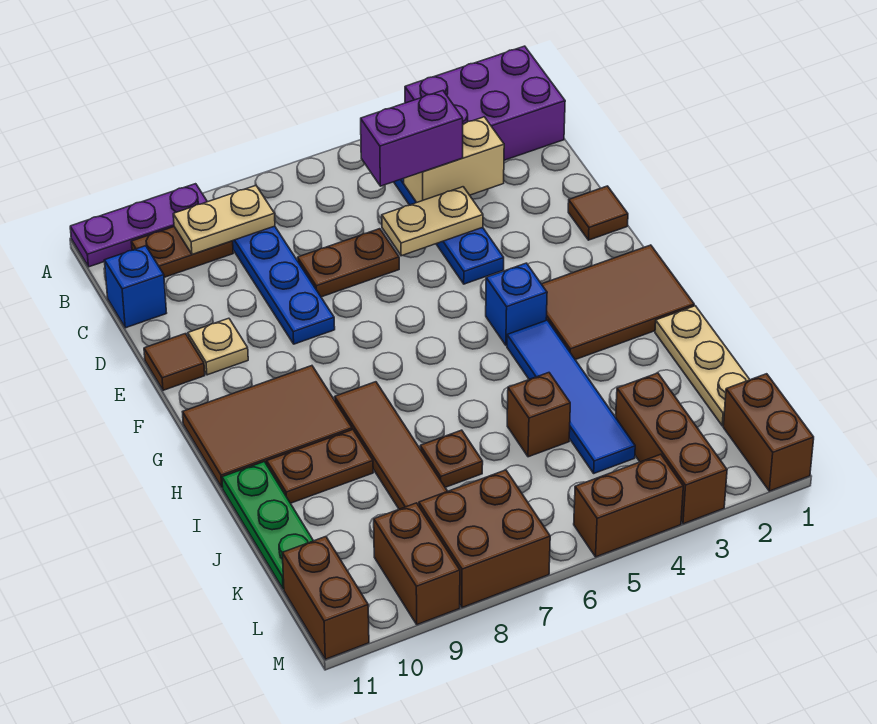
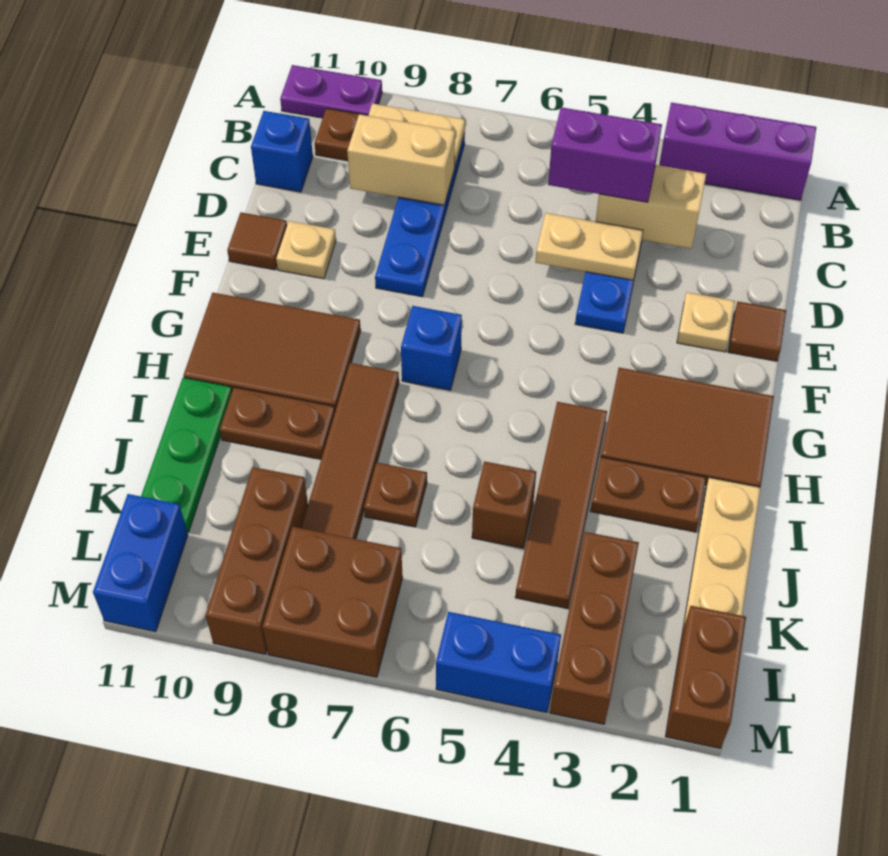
purple brick A1:B3 level 1 -> purple brick A1:A3 level 1
purple plate A9:A11 level 1 -> purple plate A10:A11 level 1
none -> tan brick C8:C9 level 2
brown plate D6:D7 level 1 -> brown plate I2:I3 level 1
none -> tan plate E2 level 1
blue brick G4 level 1 -> blue brick G7 level 1
blue tile H4:K4 level 1 -> brown tile H4:K4 level 1
brown brick L9:M9 level 1 -> brown brick K9:M9 level 1
brown brick L11:M11 level 1 -> blue brick L11:M11 level 1
brown brick M4:M5 level 1 -> blue brick M4:M5 level 1

